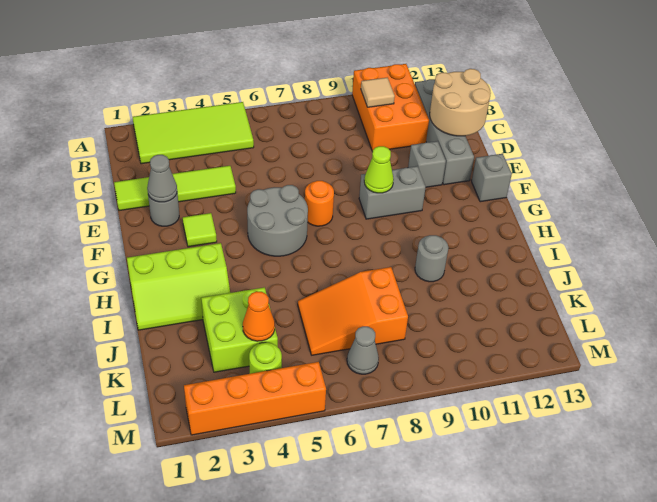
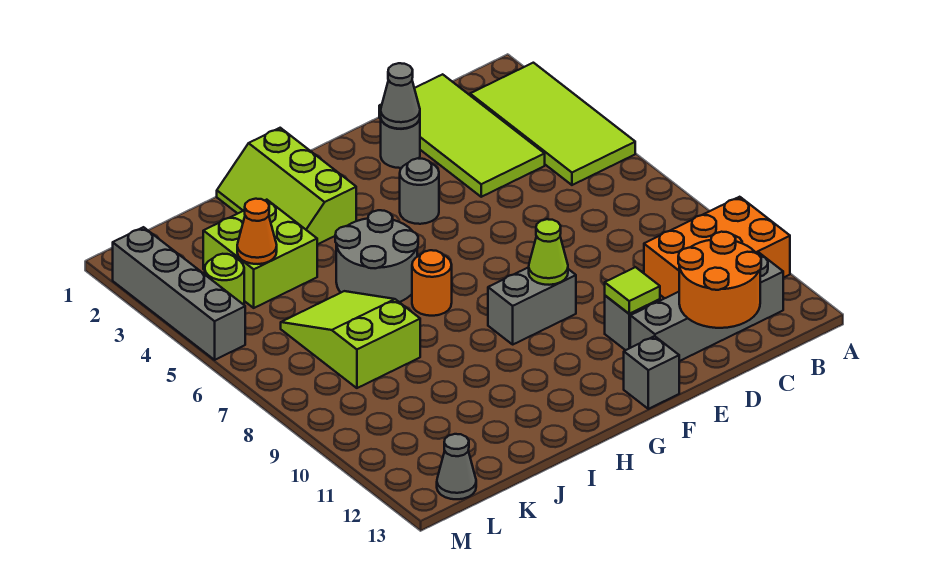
tan tile B10 level 2 -> none
tan round brick C12:D13 level 2 -> orange round brick C12:D13 level 2
lime tile D1:D4 level 1 -> lime tile C1:D4 level 1
lime tile F3 level 1 -> lime tile E11 level 2
grey round brick F5:G6 level 1 -> grey round brick H5:I6 level 1
orange round brick F7 level 1 -> orange round brick H7 level 1
grey brick F9:F10 level 1 -> grey brick F9:G9 level 1
grey round brick I10 level 1 -> grey round brick F4 level 1
orange slope J6:K8 level 1 top 8 -> lime slope J6:K8 level 1 top 8
grey cone L7 level 1 -> grey cone L13 level 1
orange brick M2:M5 level 1 -> grey brick M2:M5 level 1

